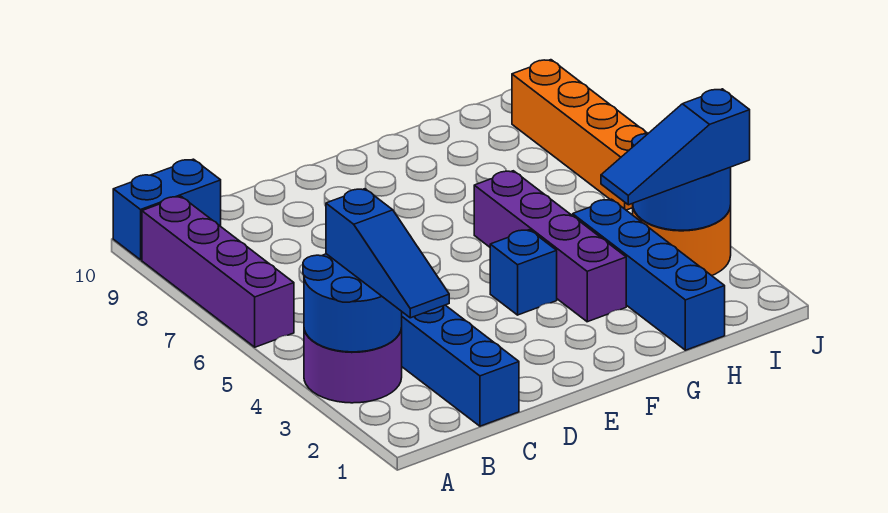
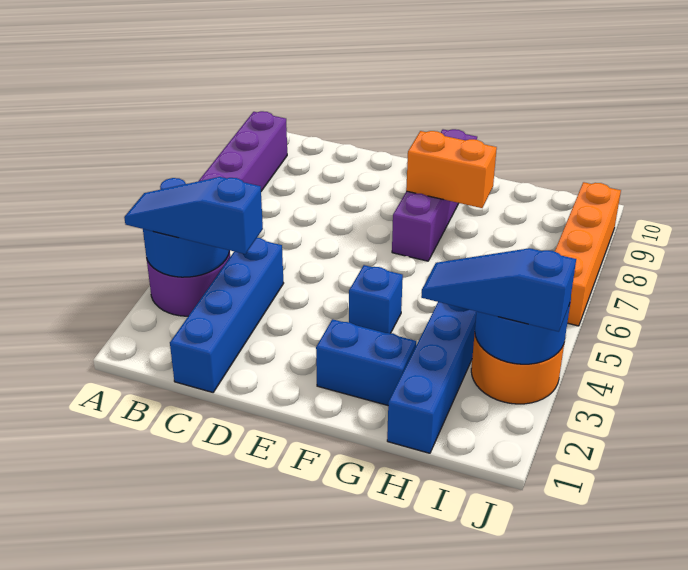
blue brick A10:B10 level 1 -> blue brick F2:G2 level 1
blue slope B2:B4 level 3 top 4 -> blue slope A3:C3 level 3 top C
none -> orange brick F8:G8 level 2
purple brick G3:G6 level 1 -> purple brick F7:F10 level 1

